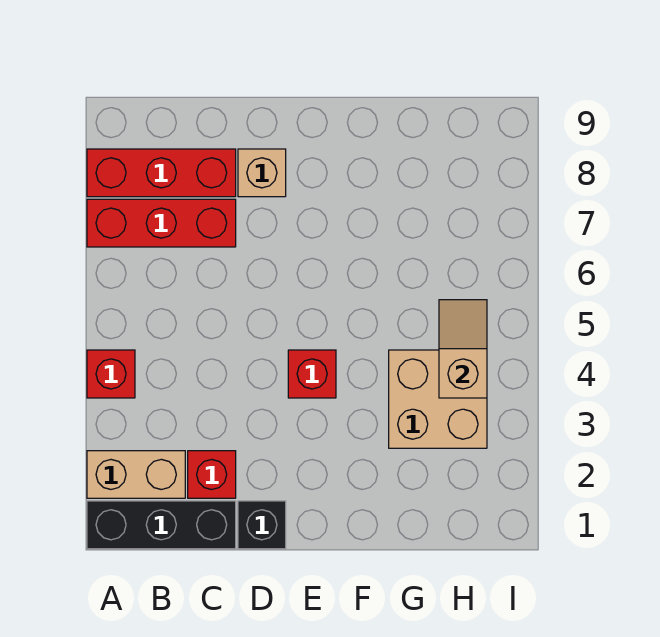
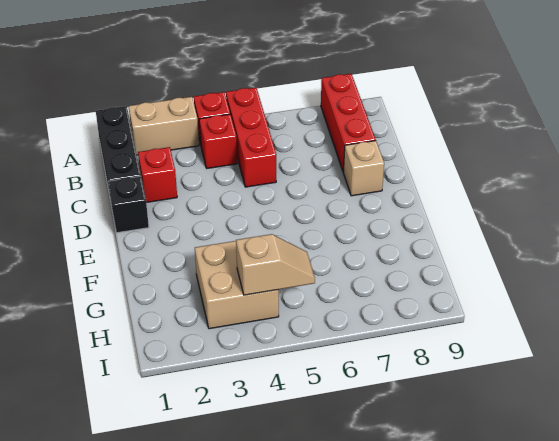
tan brick A2:B2 level 1 -> tan brick A2:A3 level 1
red brick A7:C7 level 1 -> red brick A5:C5 level 1
red brick E4 level 1 -> red brick B4 level 1

